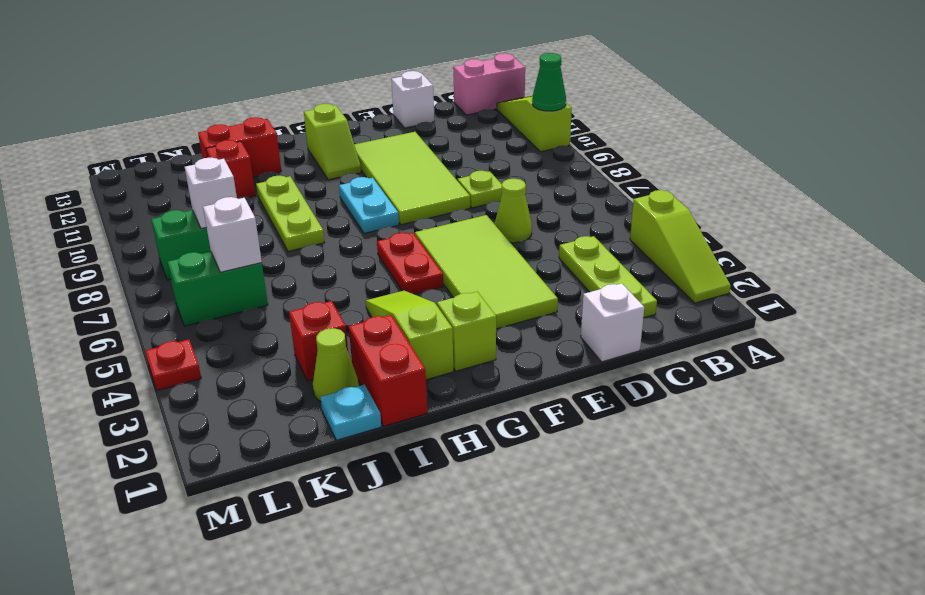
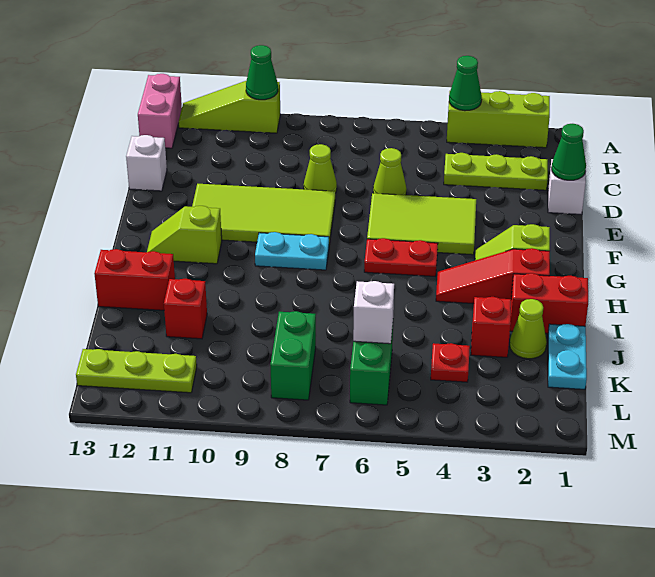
lime slope A2:A4 level 1 top 4 -> lime brick A2:A4 level 1
none -> green cone A4 level 2
none -> green cone D1 level 2
lime plate D8 level 1 -> lime cone D8 level 1
lime tile E3:F6 level 1 -> lime tile E4:F6 level 1
lime slope G11:G12 level 1 top 12 -> lime slope G11:G12 level 1 top 11
lime slope H2:H4 level 1 top 2 -> red slope H2:H4 level 1 top 2
lime plate I8:I10 level 1 -> lime plate L11:L13 level 1
red brick I12:J12 level 1 -> red brick I12:I13 level 1
cyan plate J1 level 1 -> cyan plate J1:K1 level 1
white brick K8 level 2 -> none
red plate M4 level 1 -> red plate K4 level 1

